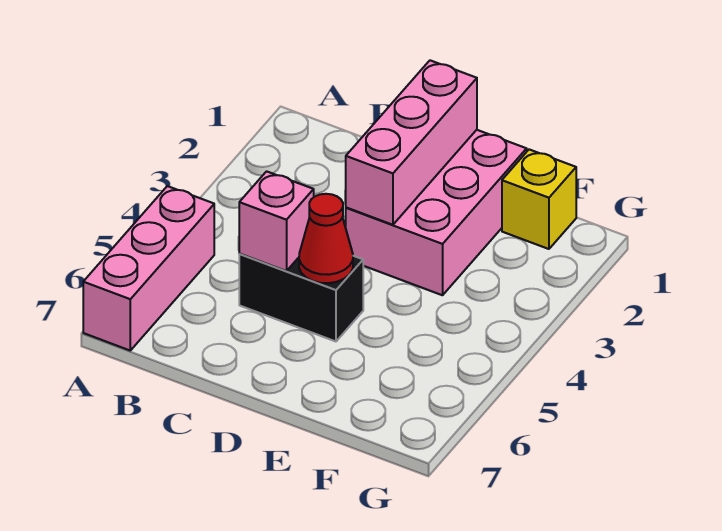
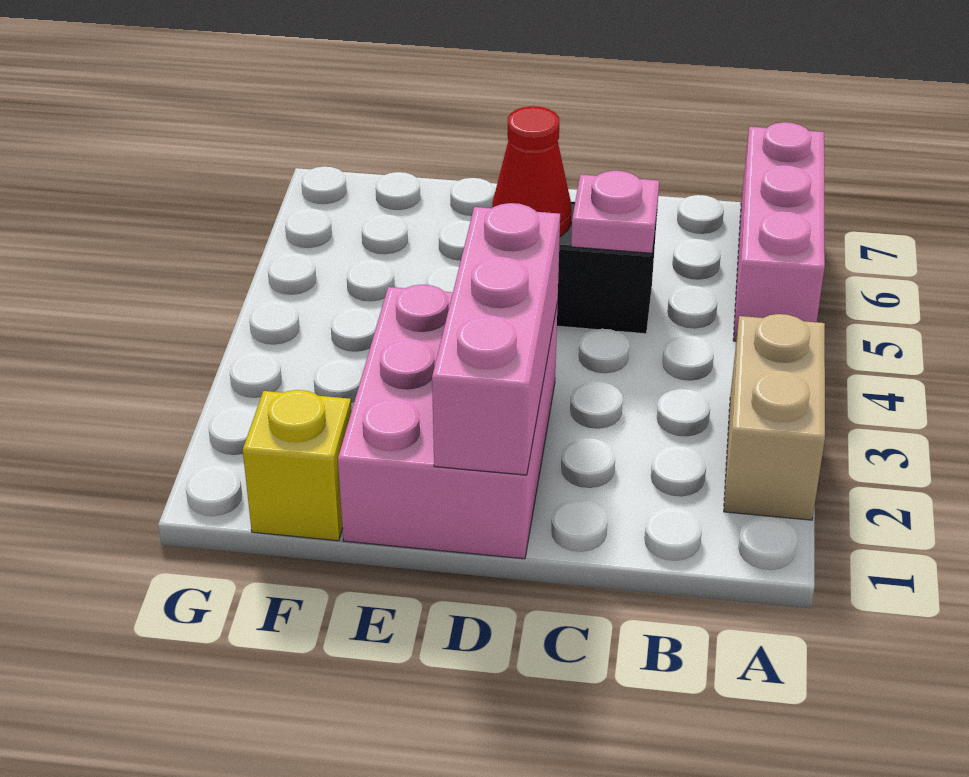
none -> tan brick A2:A3 level 1
pink brick C5 level 2 -> pink plate C5 level 2

